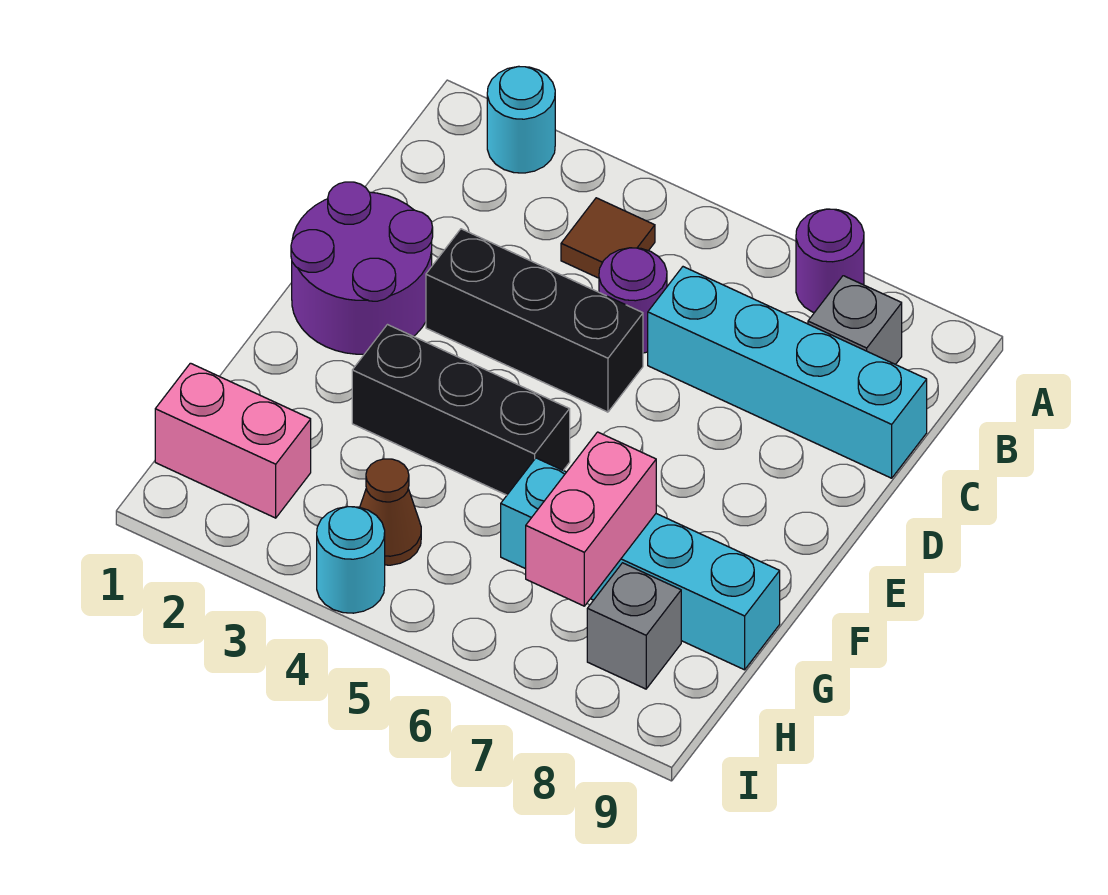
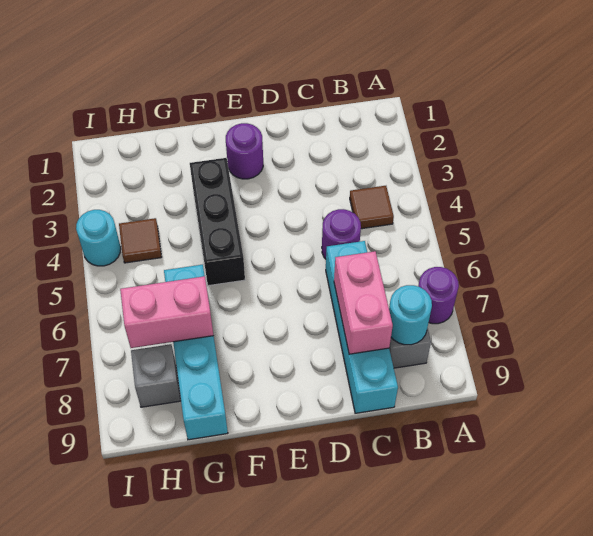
cyan round brick A2 level 1 -> cyan round brick B8 level 2
purple round brick D1:E2 level 1 -> purple round brick E2 level 1
black brick D3:D5 level 1 -> none
pink brick H1:H2 level 1 -> pink brick C7:C8 level 2
brown cone H4 level 1 -> brown tile H4 level 1

